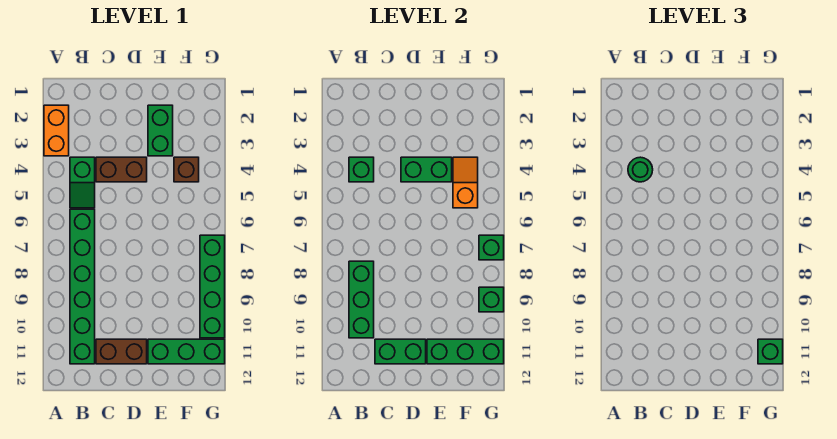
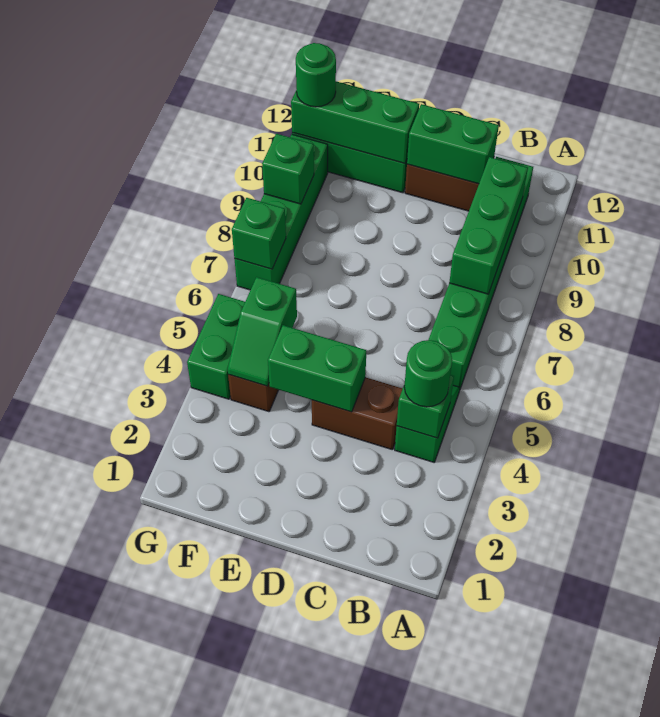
orange brick A2:A3 level 1 -> none
green brick E2:E3 level 1 -> green brick G4:G5 level 1
orange slope F4:F5 level 2 top 5 -> green slope F4:F5 level 2 top 5
green brick G11 level 3 -> green round brick G11 level 3

